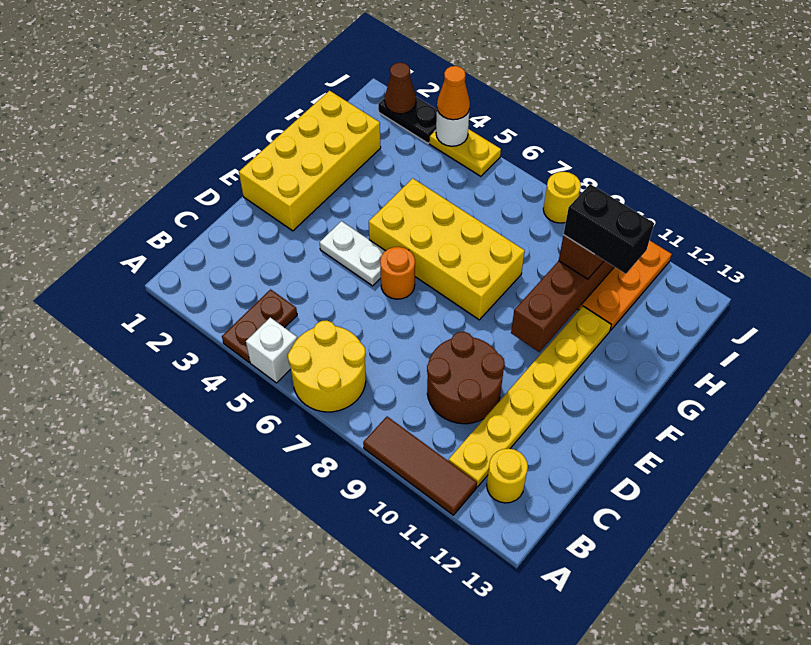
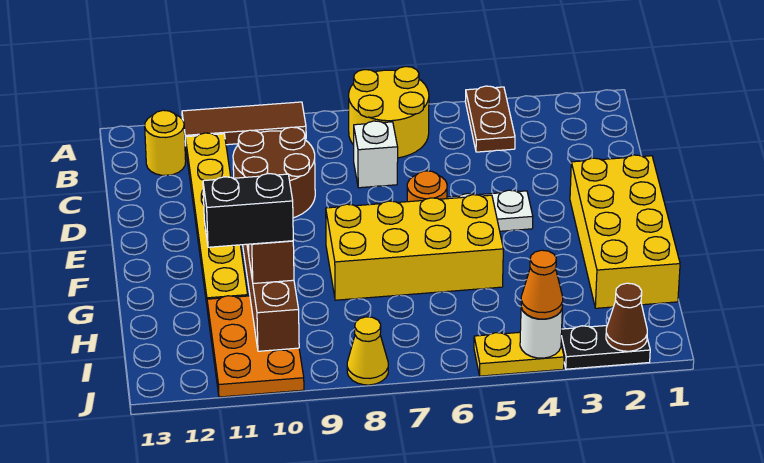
white brick A5 level 1 -> white brick C7 level 1
yellow round brick J8 level 1 -> yellow cone J8 level 1

